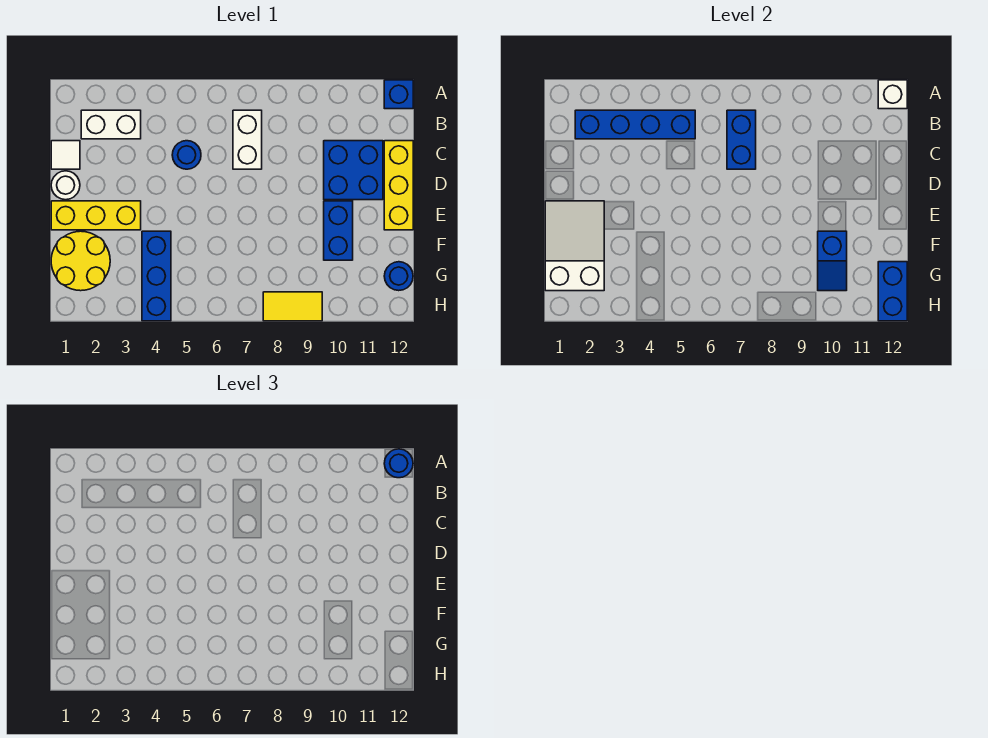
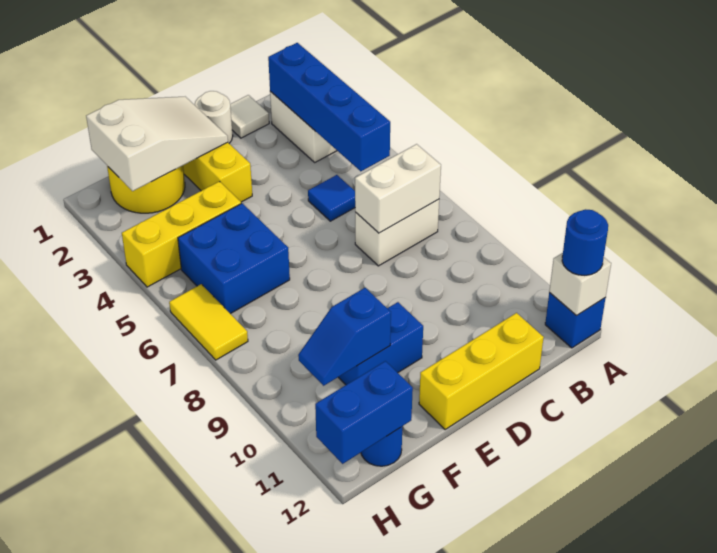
blue brick B7:C7 level 2 -> white brick B7:C7 level 2
blue round brick C5 level 1 -> blue tile C5 level 1
blue brick C10:D11 level 1 -> blue brick F5:G6 level 1
blue brick F4:H4 level 1 -> yellow brick F4:H4 level 1
yellow tile H8:H9 level 1 -> yellow tile H6:H7 level 1

